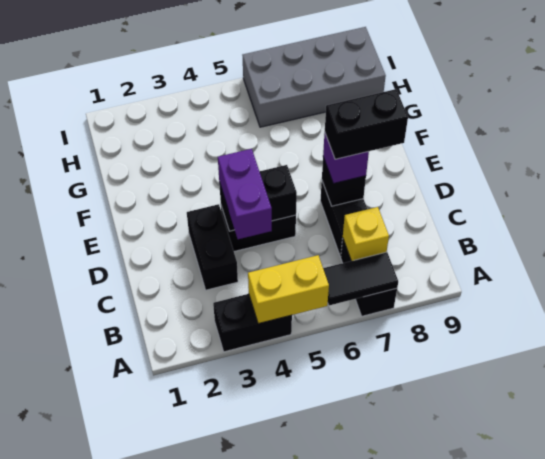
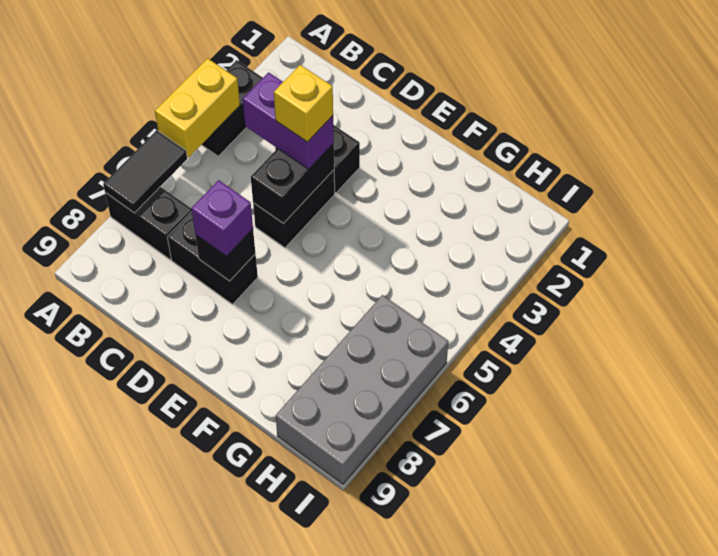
yellow brick B7 level 2 -> yellow brick D4 level 4
black brick D7:D8 level 4 -> none

